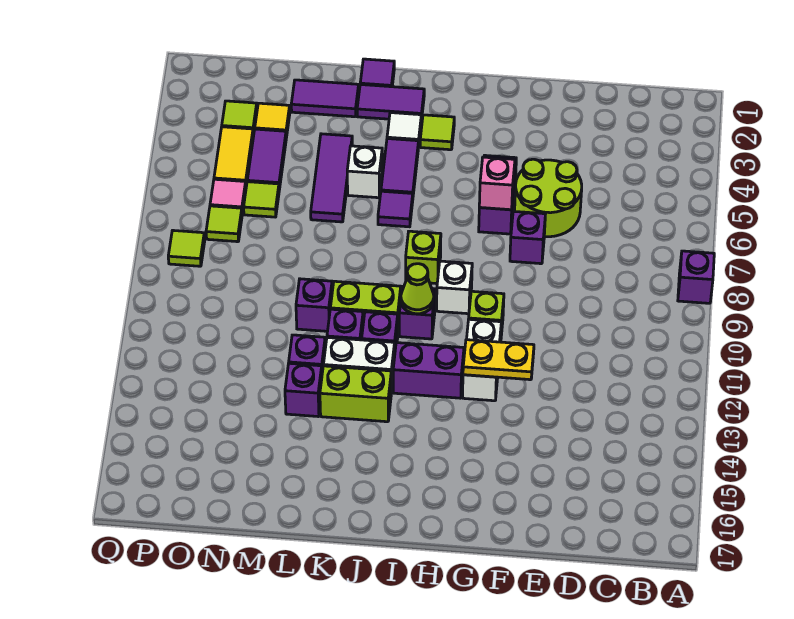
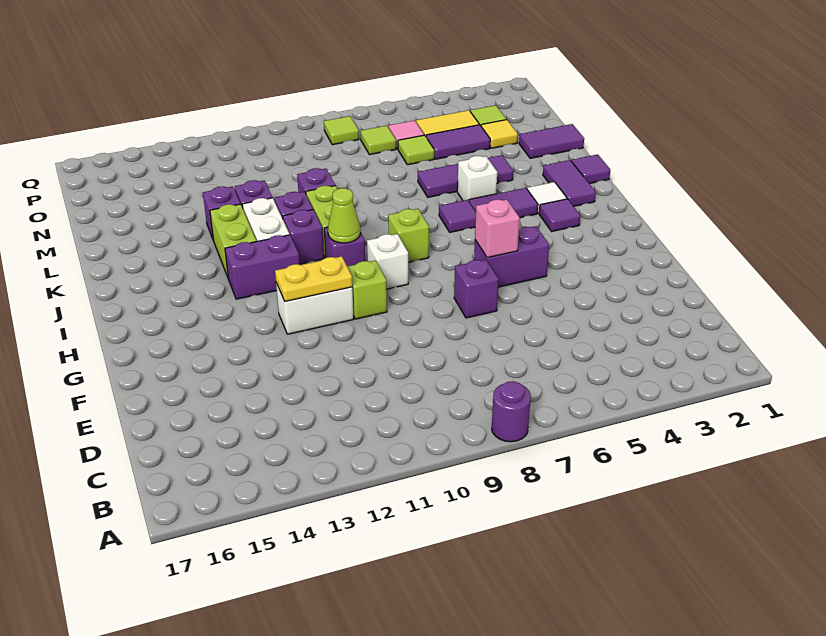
purple brick A8 level 1 -> purple round brick A8 level 1
lime round brick E5:F6 level 1 -> none
yellow plate F12:G12 level 2 -> yellow plate G11:G12 level 2
purple brick H12:I12 level 1 -> purple brick I12:I13 level 1
lime tile I3 level 1 -> purple tile I3 level 1
purple tile L2:M2 level 1 -> purple tile M1:M2 level 1

